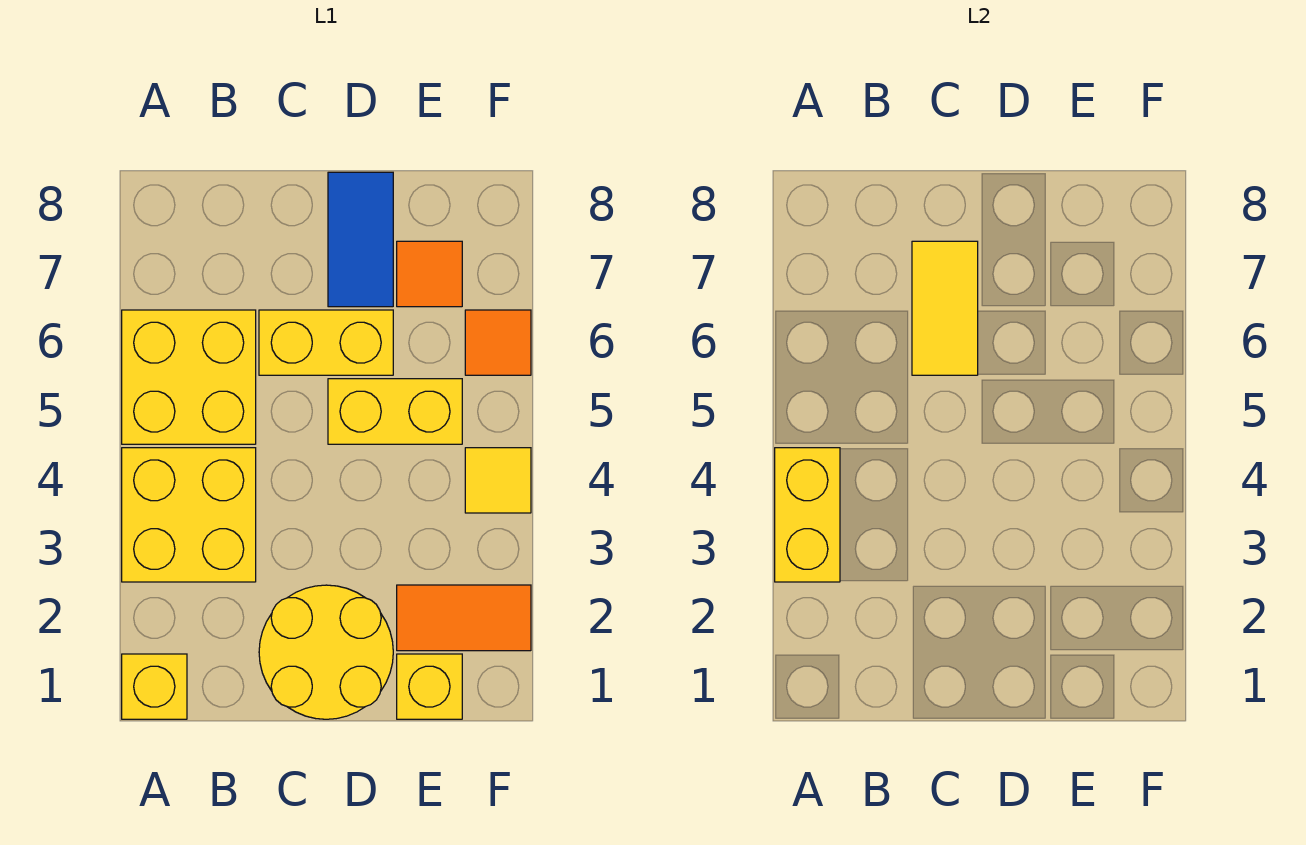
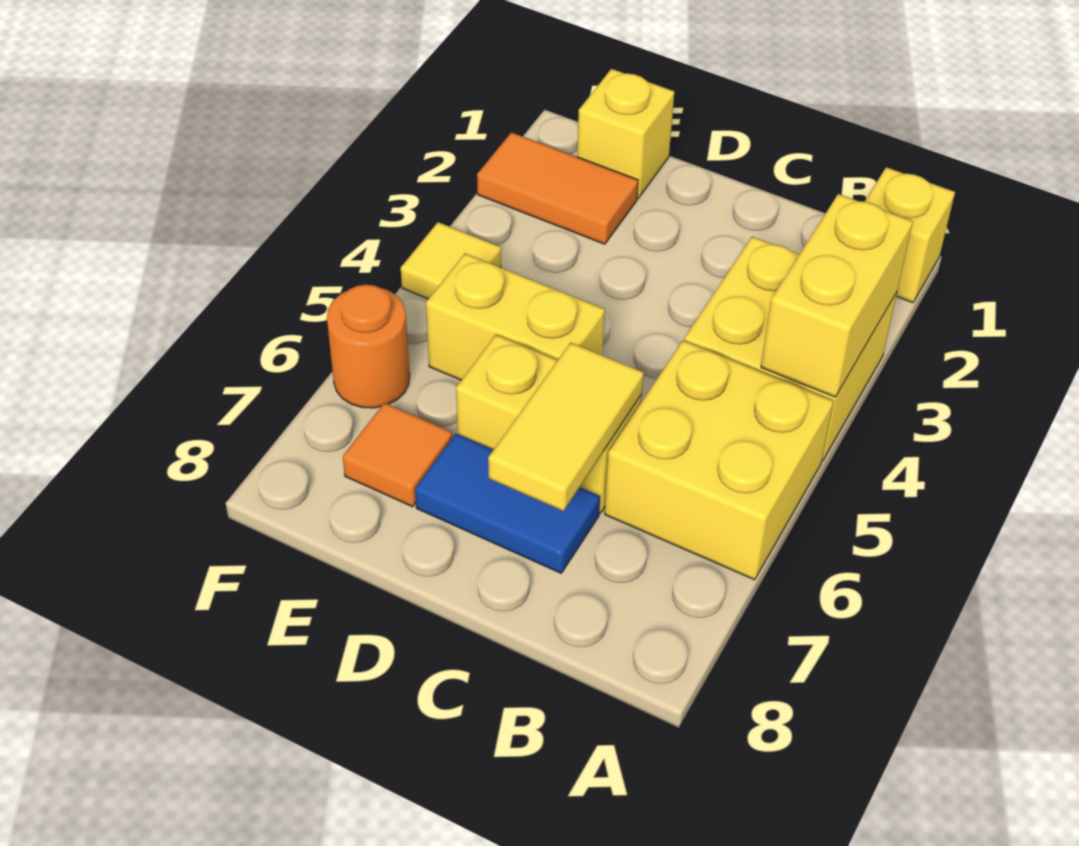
yellow round brick C1:D2 level 1 -> none
blue tile D7:D8 level 1 -> blue tile C7:D7 level 1
orange tile F6 level 1 -> orange round brick F6 level 1

